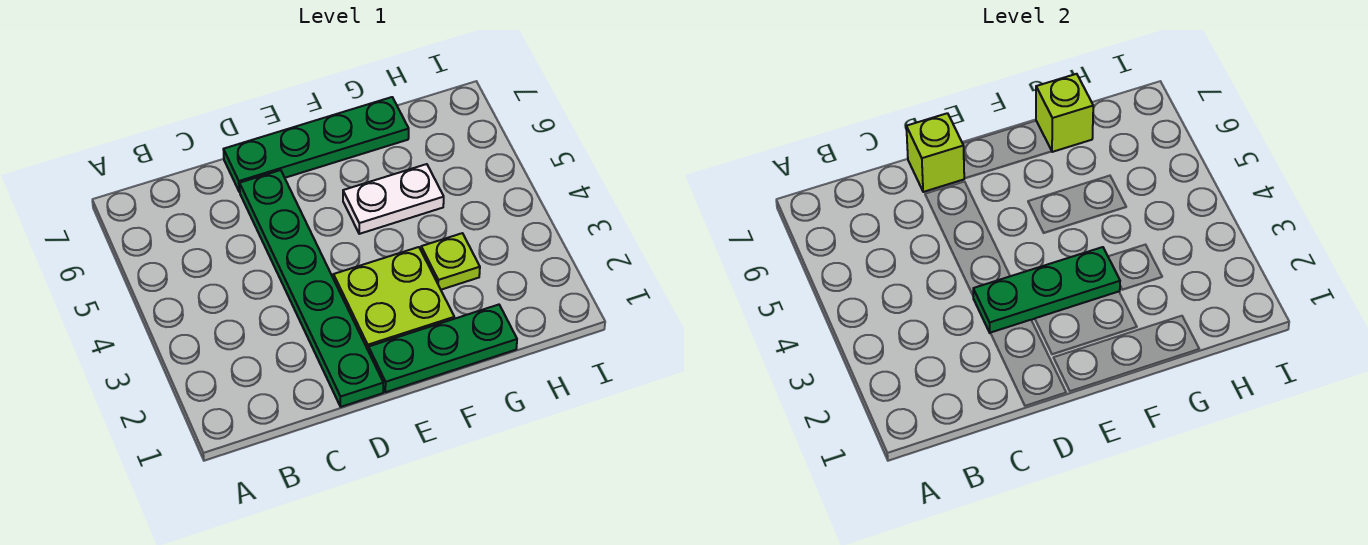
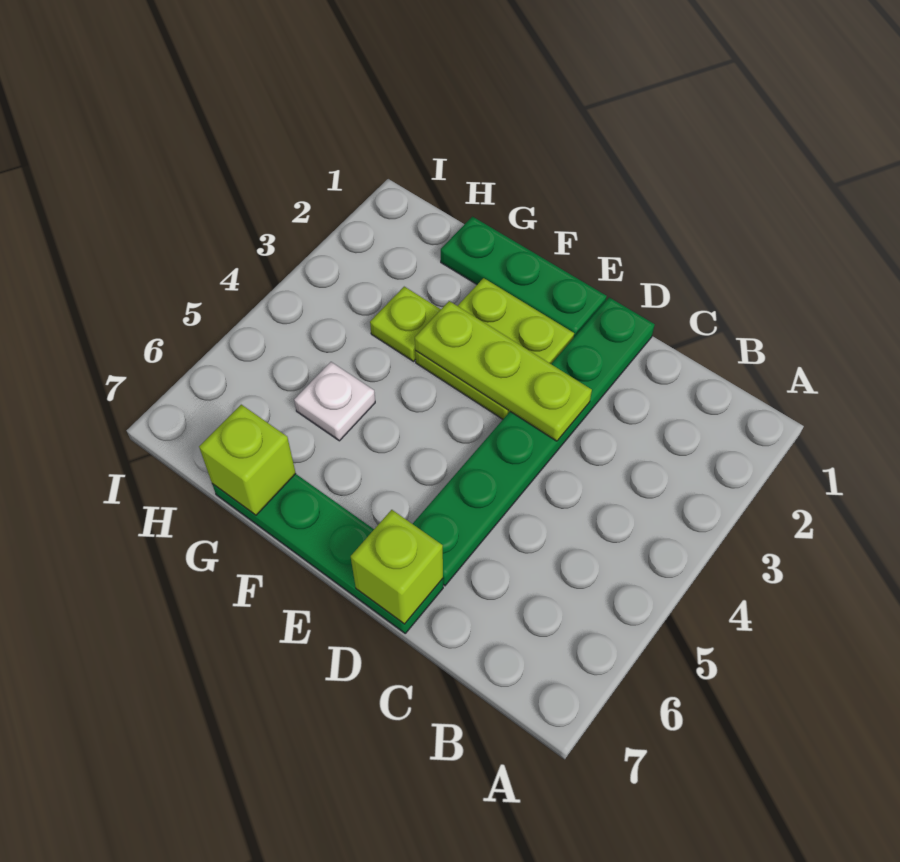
green plate D3:F3 level 2 -> lime plate D3:F3 level 2
white plate F5:G5 level 1 -> white plate G5 level 1

